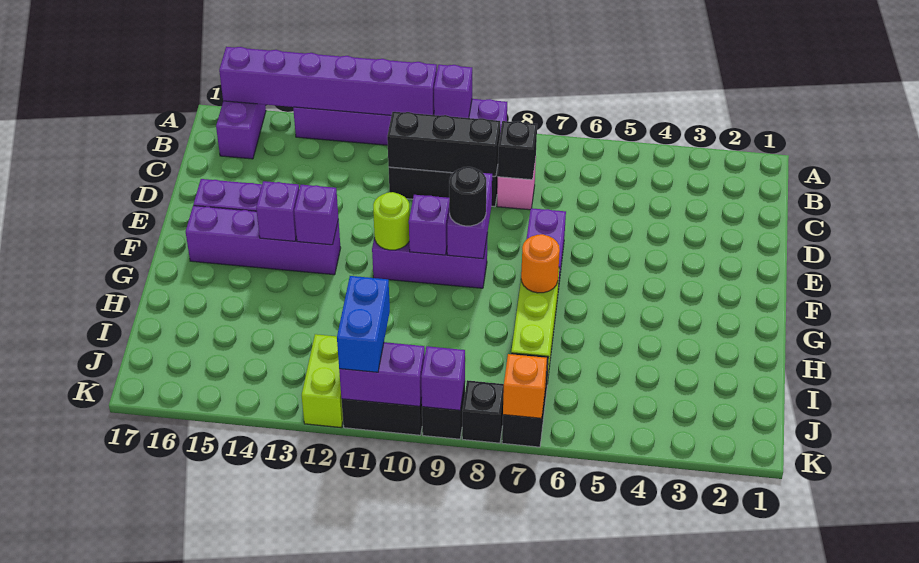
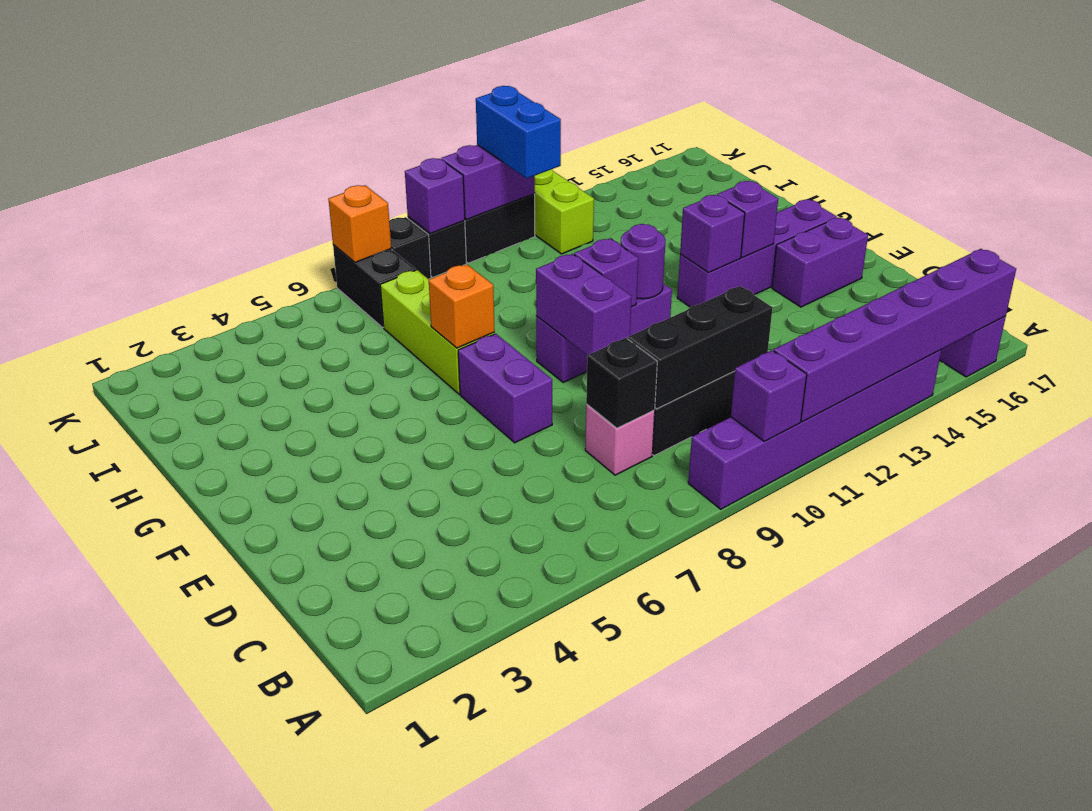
black round brick F9 level 3 -> none
lime round brick F11 level 2 -> purple round brick F11 level 2
orange round brick G7 level 2 -> orange brick G7 level 2

